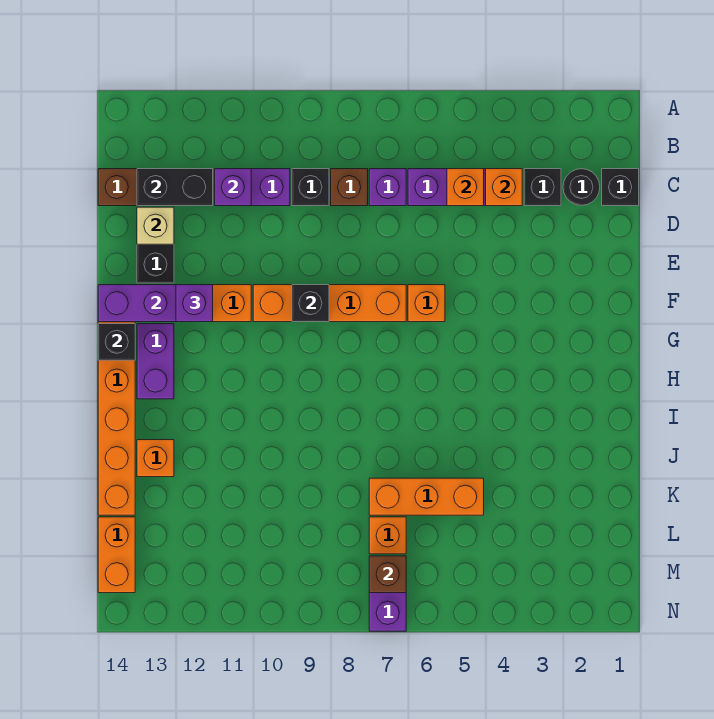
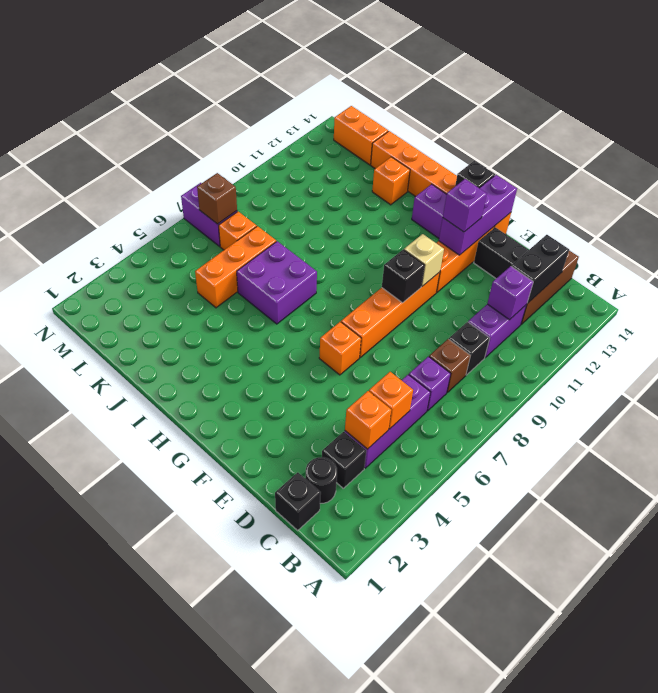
tan brick D13 level 2 -> tan brick F10 level 2
none -> purple brick I6:J7 level 1

